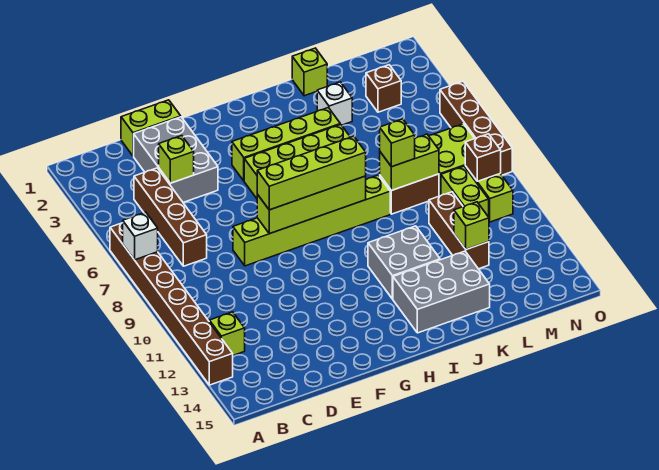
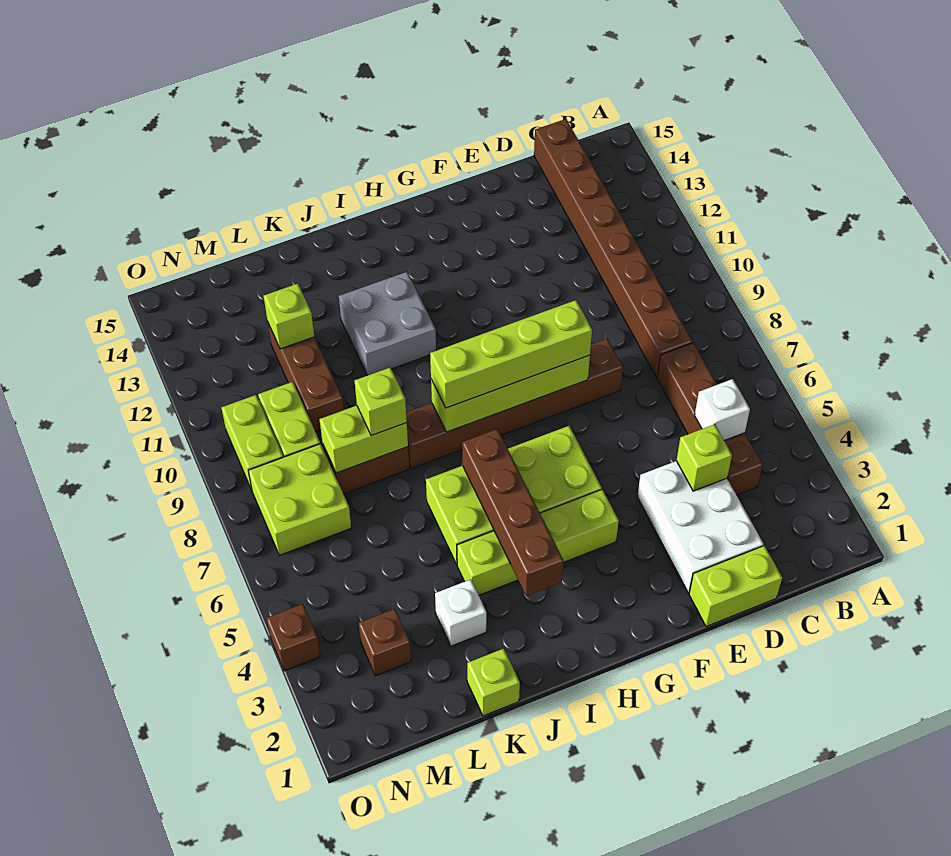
brown brick A6:A13 level 1 -> brown brick C8:C15 level 1
white brick A7 level 2 -> white brick C5 level 2
lime brick B12 level 1 -> none
grey brick D2:E4 level 1 -> white brick D2:E4 level 1
lime brick E8:J8 level 1 -> brown brick E8:J8 level 1
grey brick I13:K14 level 1 -> none
brown brick N9 level 2 -> brown brick O4 level 1
brown brick O5:O8 level 1 -> brown brick I3:I6 level 2

